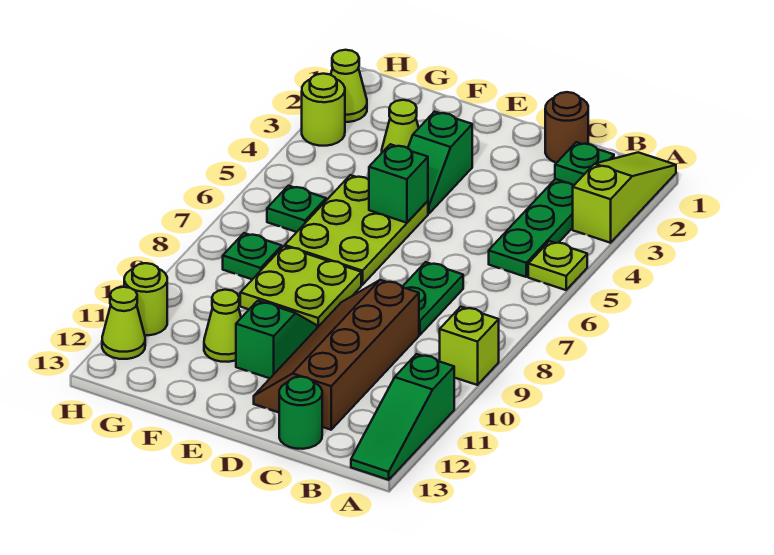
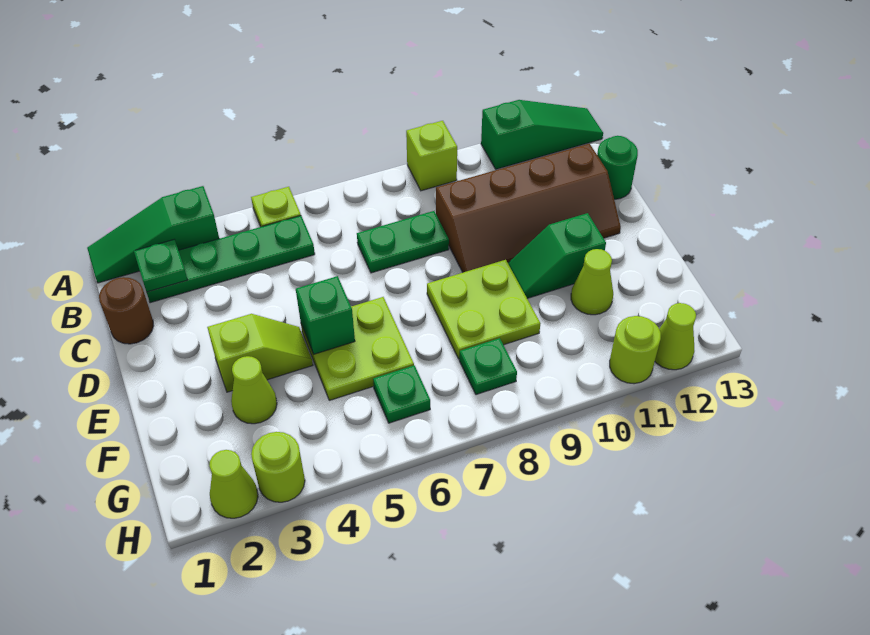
lime slope A1:A3 level 1 top 3 -> green slope A1:A3 level 1 top 3
green slope E3:E4 level 1 top 3 -> lime slope E3:E4 level 1 top 3
lime plate E5:F7 level 1 -> lime plate E5:F6 level 1

